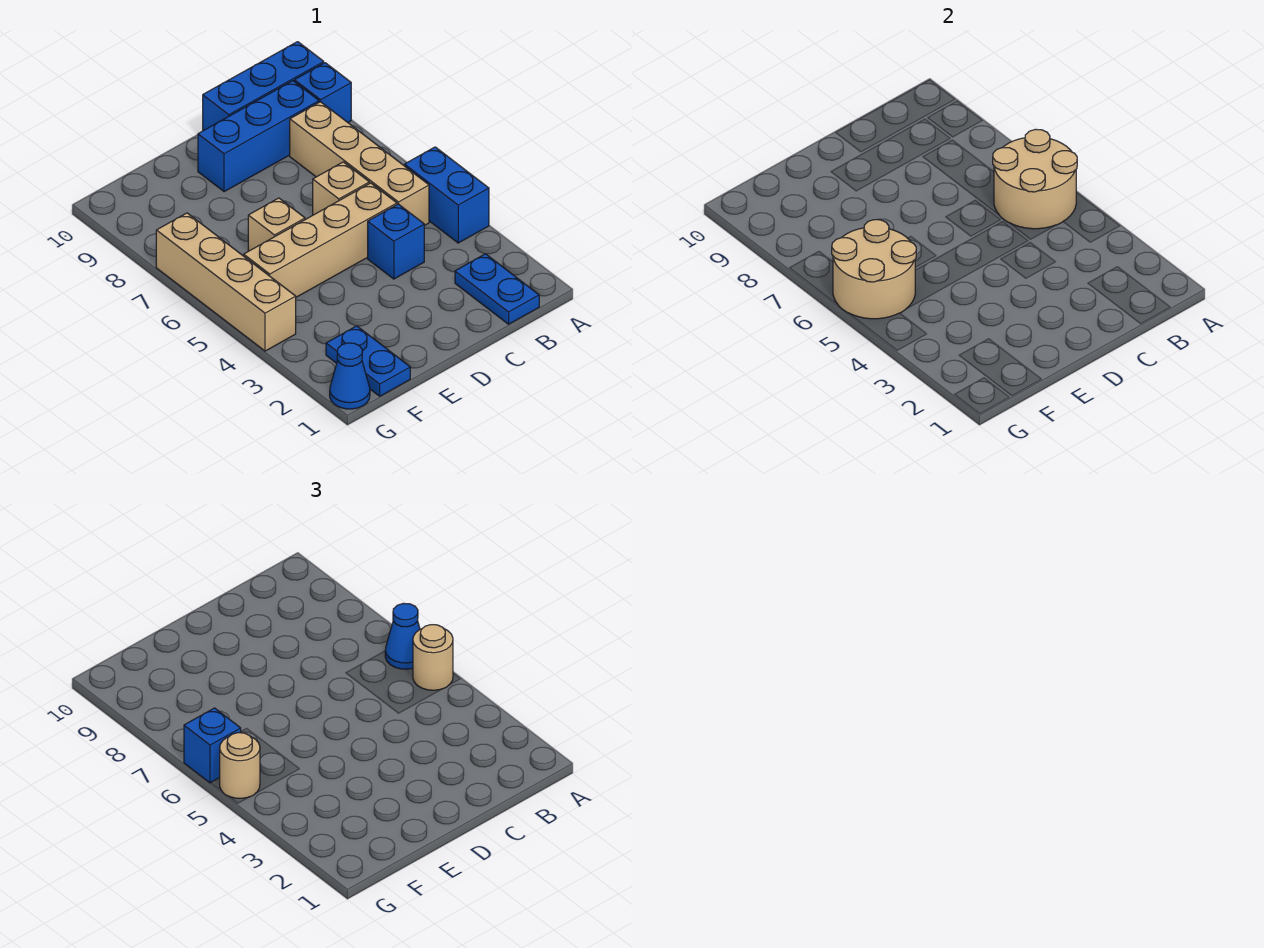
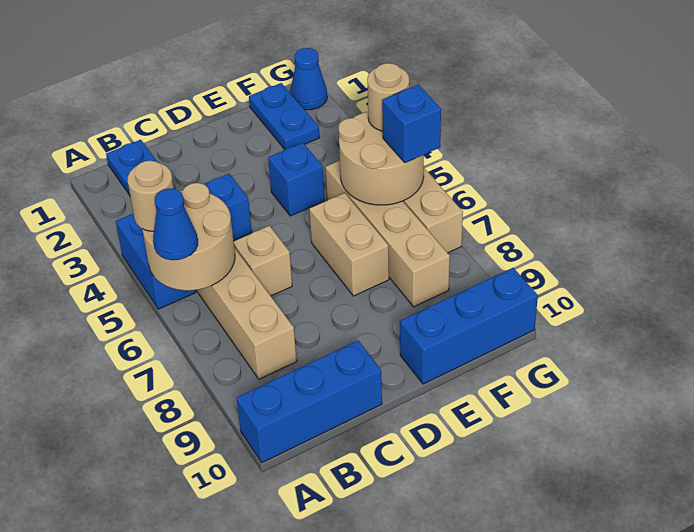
blue brick A9 level 1 -> blue brick E4 level 1
blue brick B9:D9 level 1 -> blue brick E10:G10 level 1
tan brick C5:F5 level 1 -> tan brick F5:F8 level 1
tan brick E6 level 1 -> tan brick E6:E7 level 1

